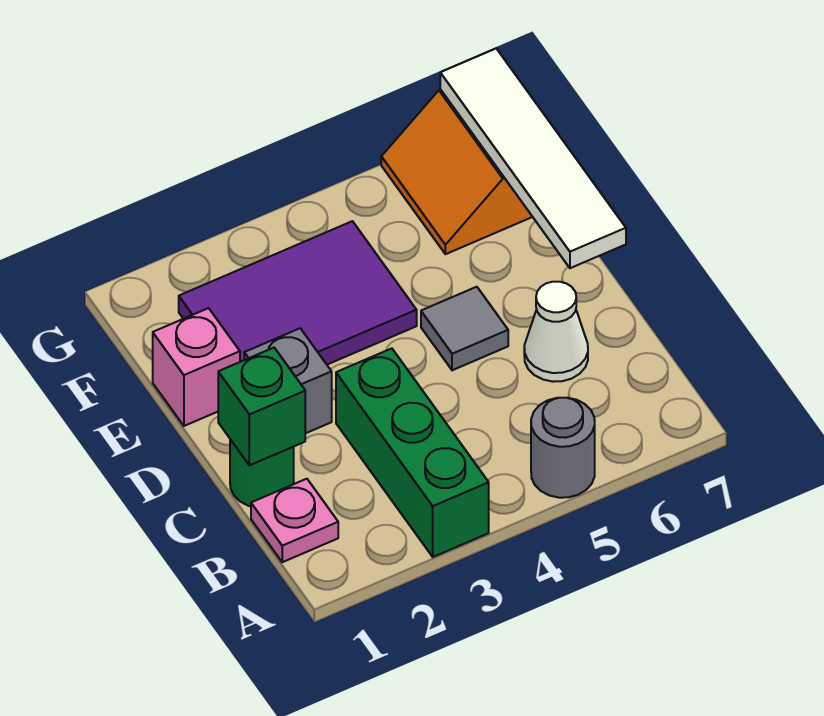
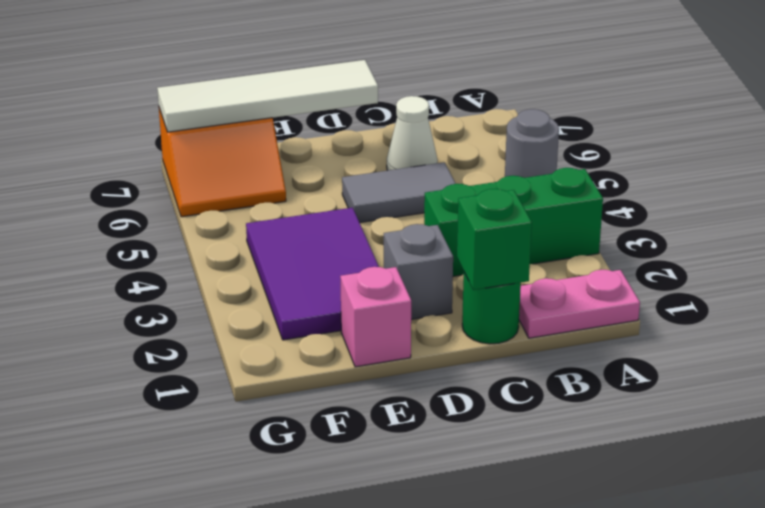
pink plate B1 level 1 -> pink plate A1:B1 level 1
grey tile D5 level 1 -> grey tile C5:D5 level 1

